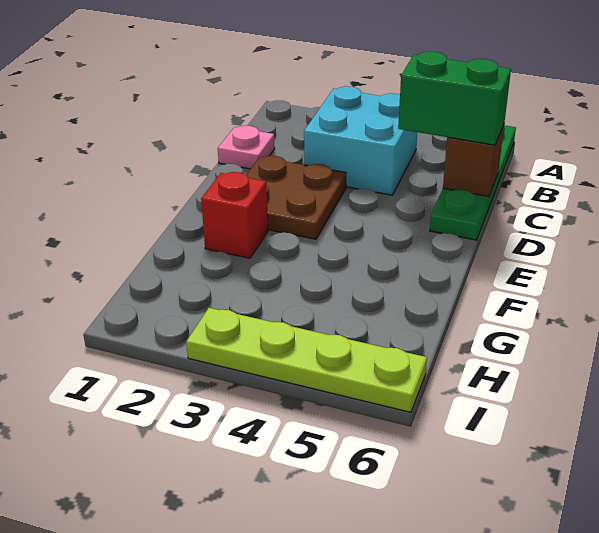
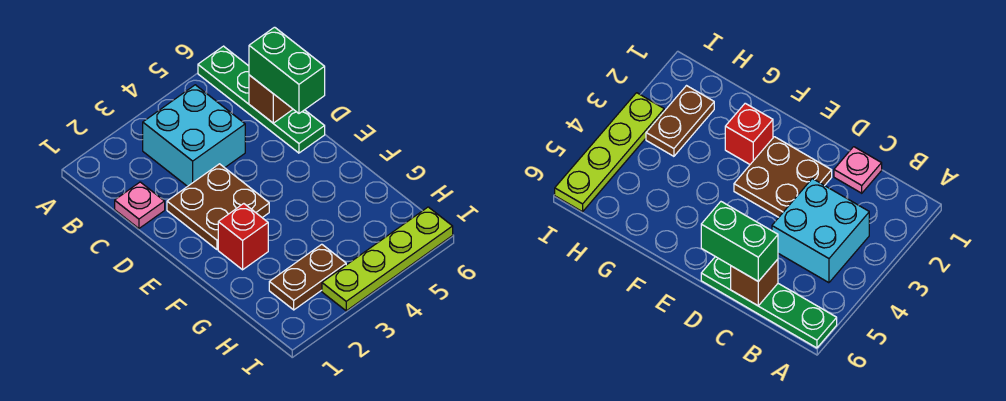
green brick C5:C6 level 3 -> green brick C6:D6 level 3
none -> brown plate H2:H3 level 1

